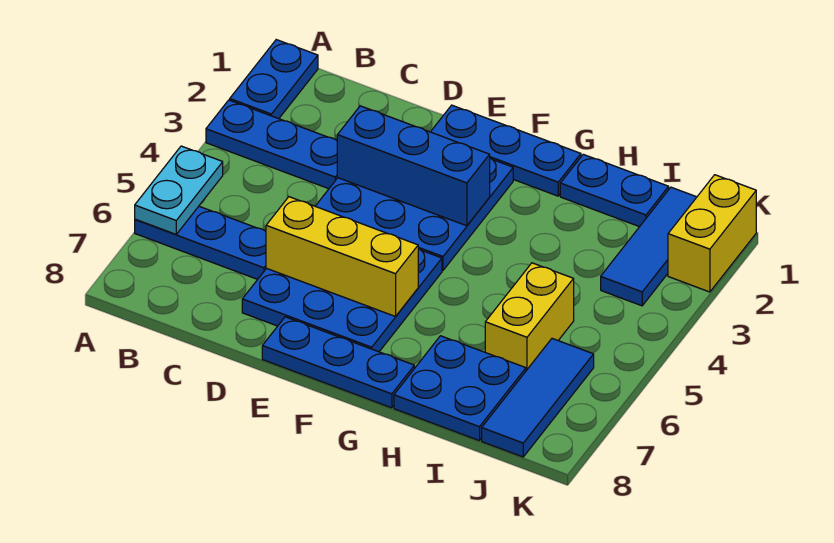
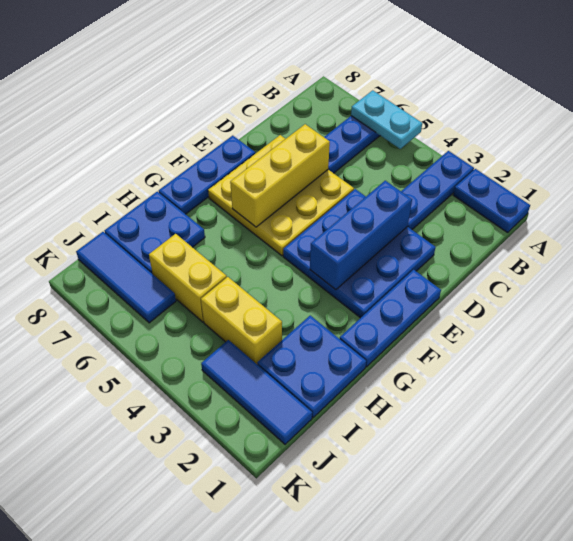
blue plate D5:F7 level 1 -> yellow plate D5:F7 level 1
blue plate H1:I1 level 1 -> blue plate H1:I2 level 1
yellow brick K1:K2 level 1 -> yellow brick I3:I4 level 1

